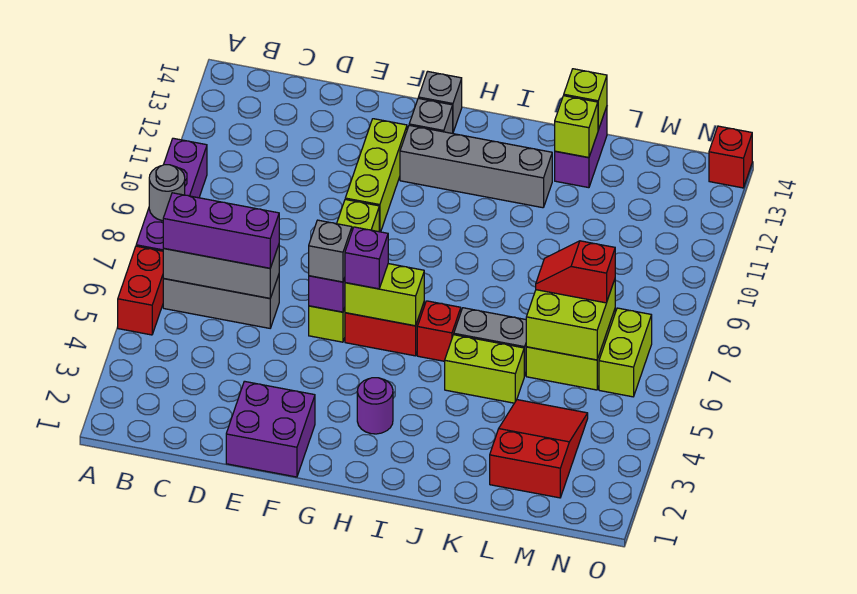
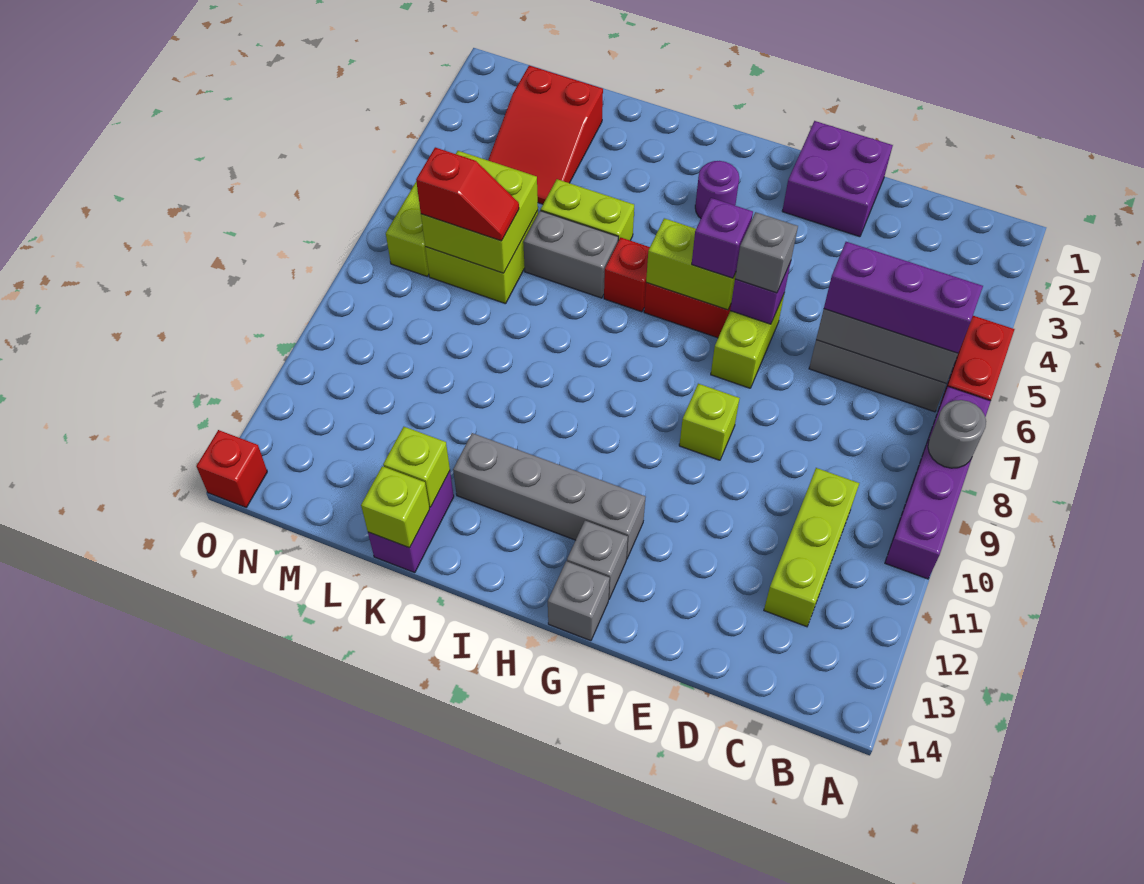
lime brick F10:F12 level 1 -> lime brick C10:C12 level 1

